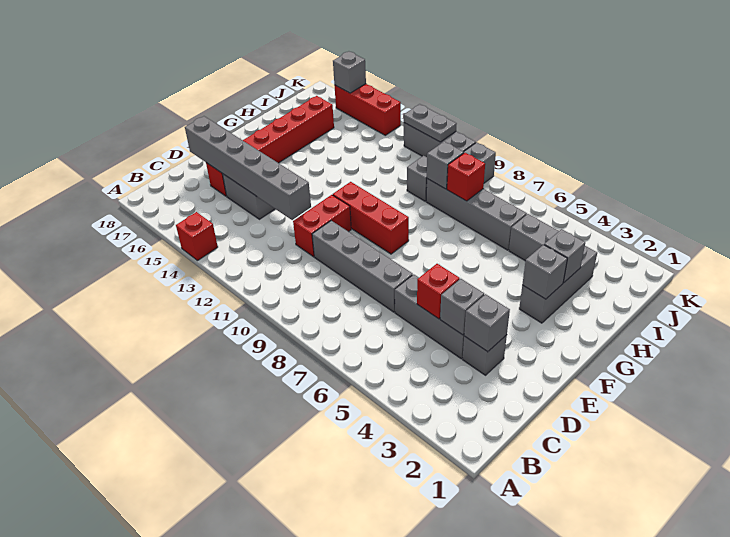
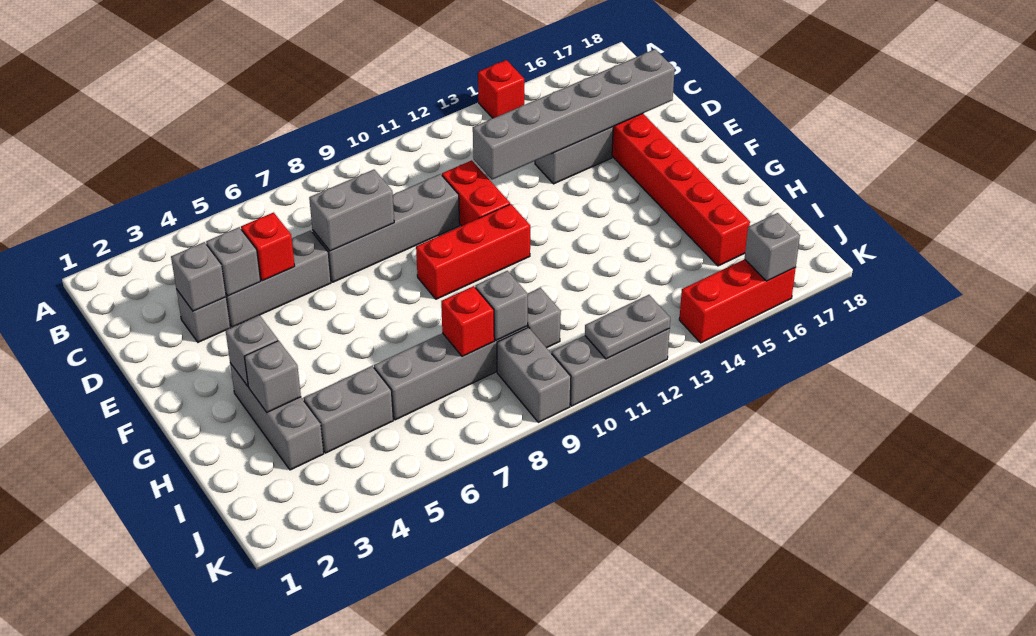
none -> grey brick D7:D8 level 2

